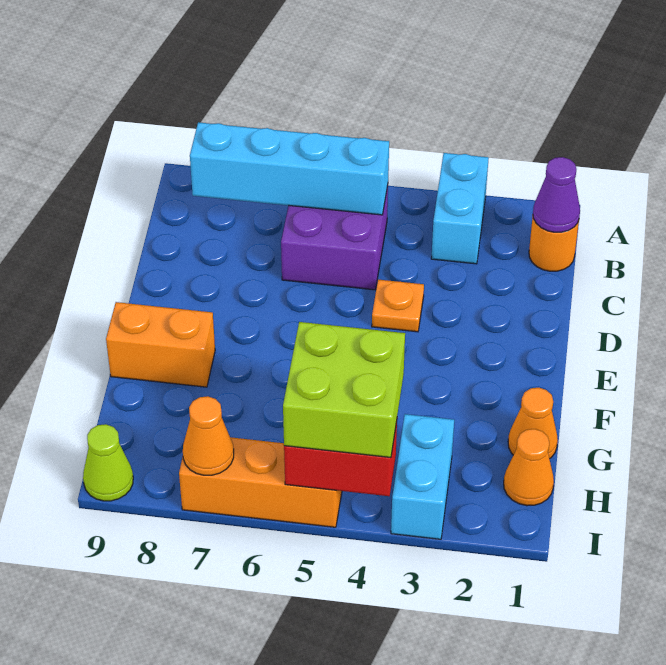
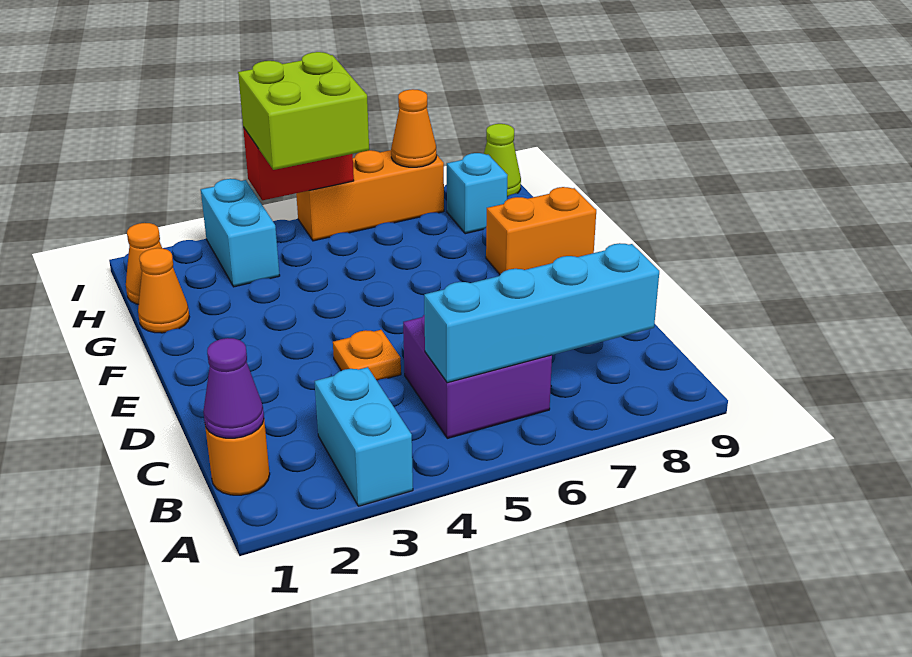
none -> cyan brick H8 level 1

